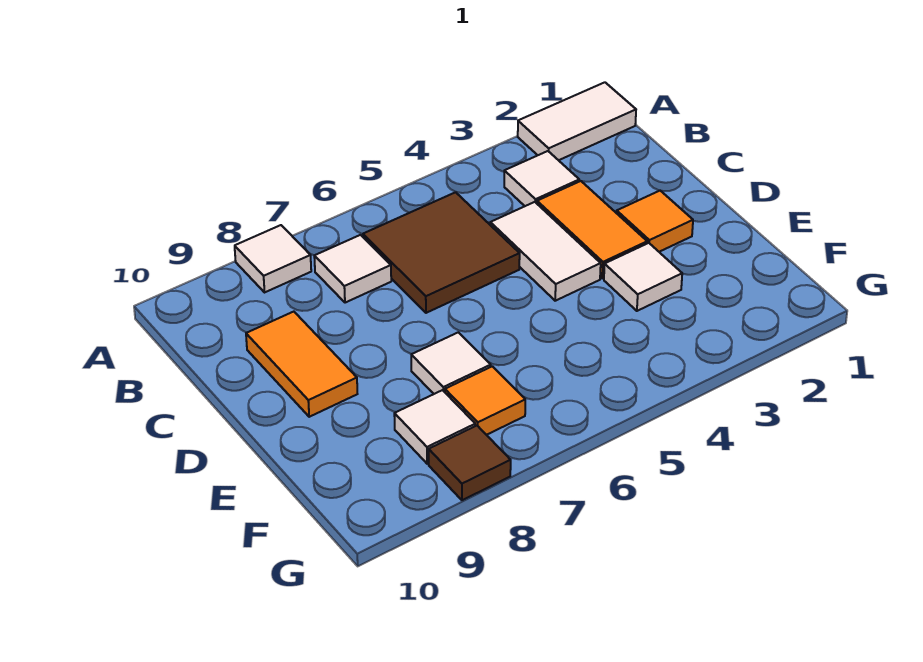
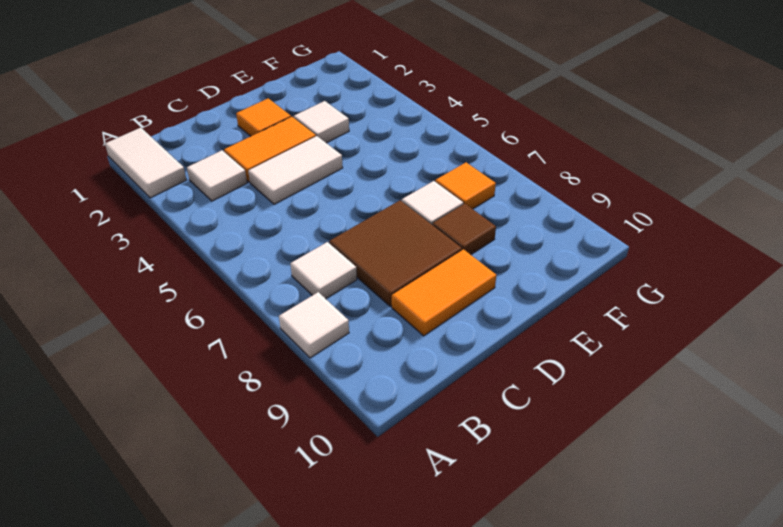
brown tile B5:C6 level 1 -> brown tile C7:D8 level 1
white tile F8 level 1 -> none
brown tile G8 level 1 -> brown tile E8 level 1

